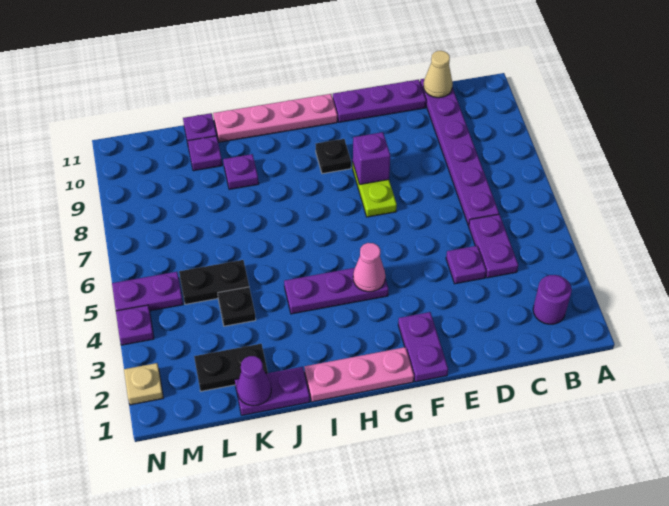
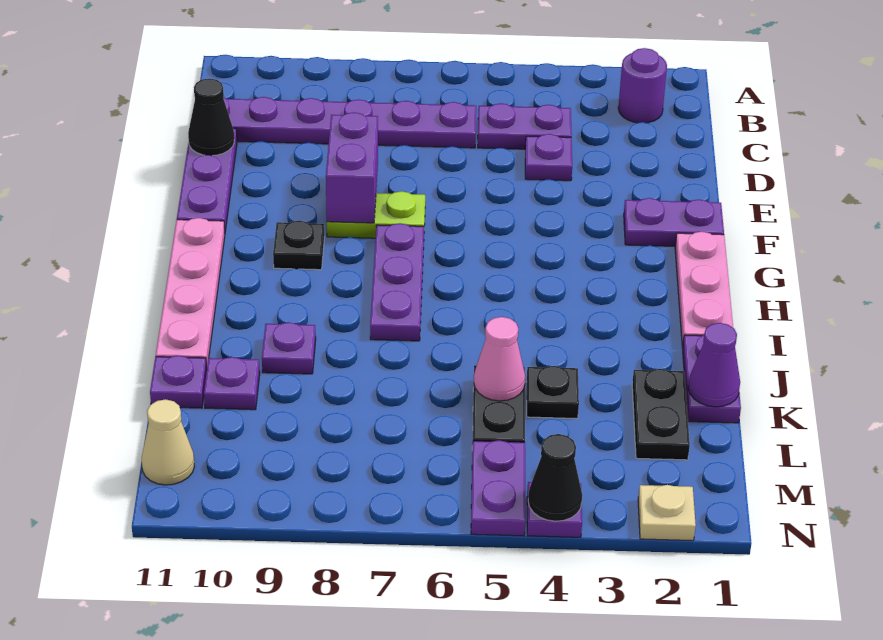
tan cone C11 level 2 -> tan cone M11 level 1
none -> black cone D11 level 2
purple brick F8 level 2 -> purple brick E8:F8 level 2
purple plate G4:I4 level 1 -> purple plate G7:I7 level 1
pink cone G4 level 2 -> pink cone K5 level 2
none -> black cone N4 level 2

